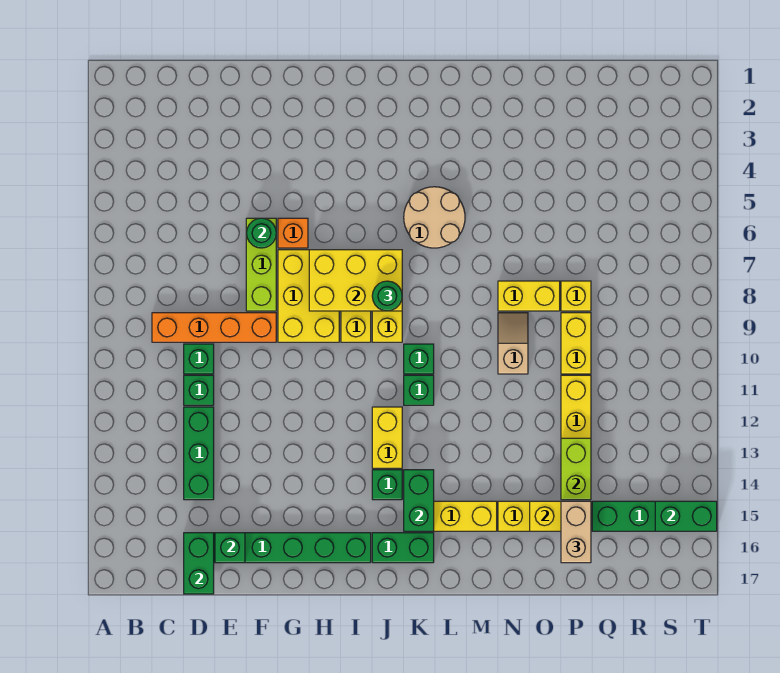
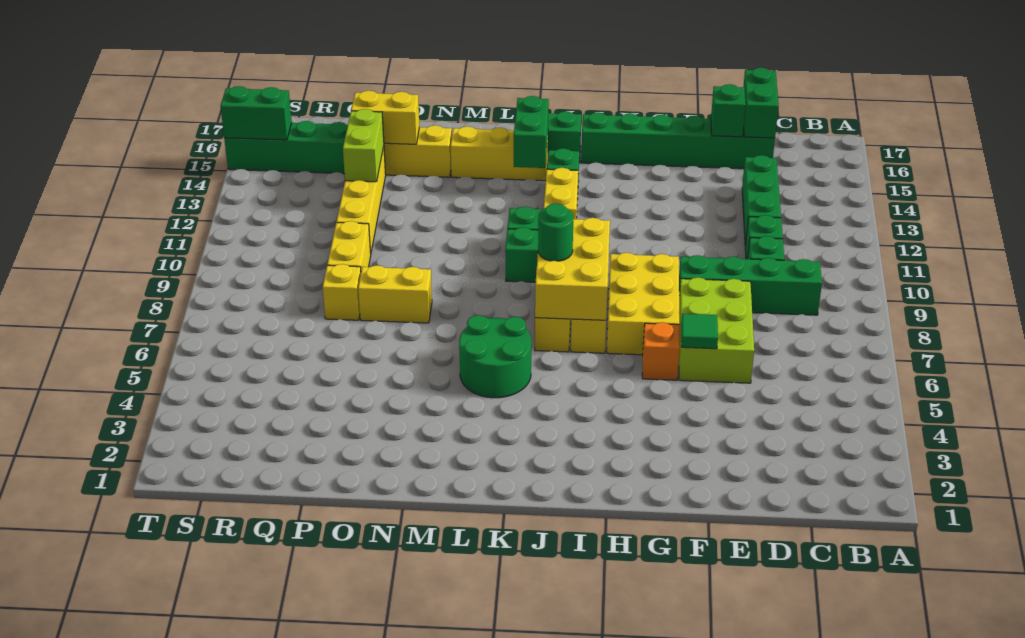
orange brick C9:F9 level 1 -> green brick C9:F9 level 1
lime brick F6:F8 level 1 -> lime brick E6:F8 level 1
green round brick F6 level 2 -> green tile F6 level 2
yellow brick H7:J8 level 2 -> yellow brick I7:J9 level 2
tan round brick K5:L6 level 1 -> green round brick K5:L6 level 1
tan slope N9:N10 level 1 top 10 -> none
tan brick P15:P16 level 3 -> none

